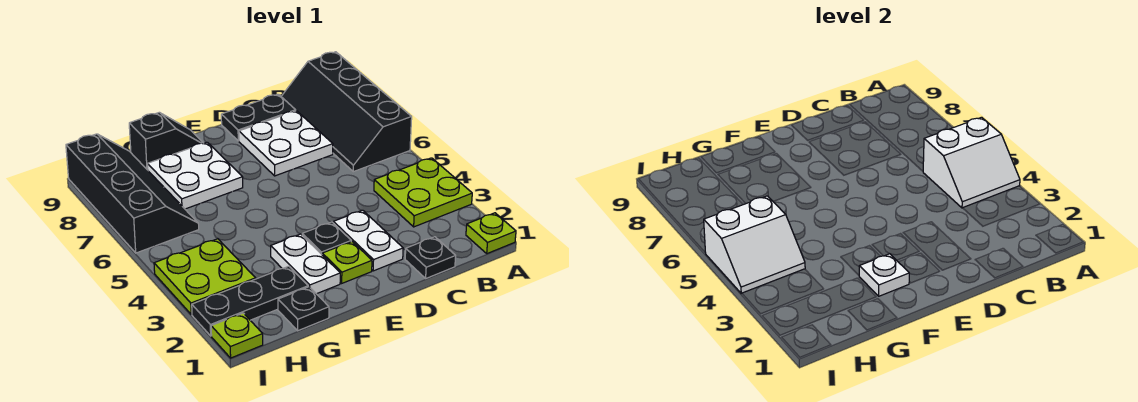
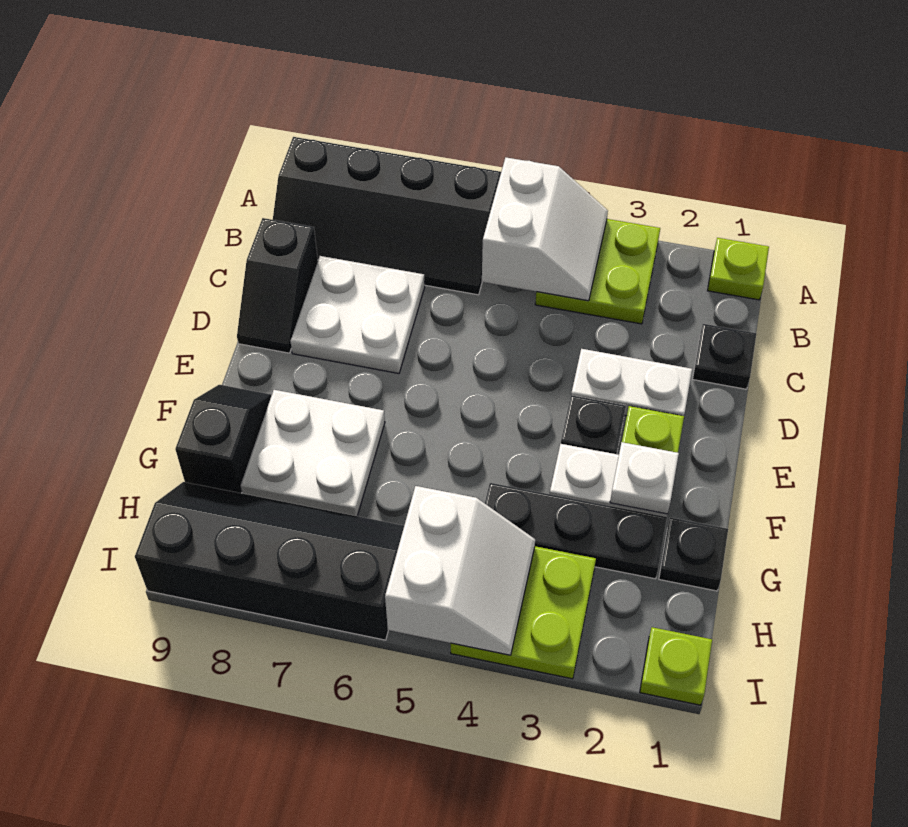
black plate C9:D9 level 1 -> black slope C9:D9 level 1 top C
black plate G2:I2 level 1 -> black plate G2:G4 level 1

